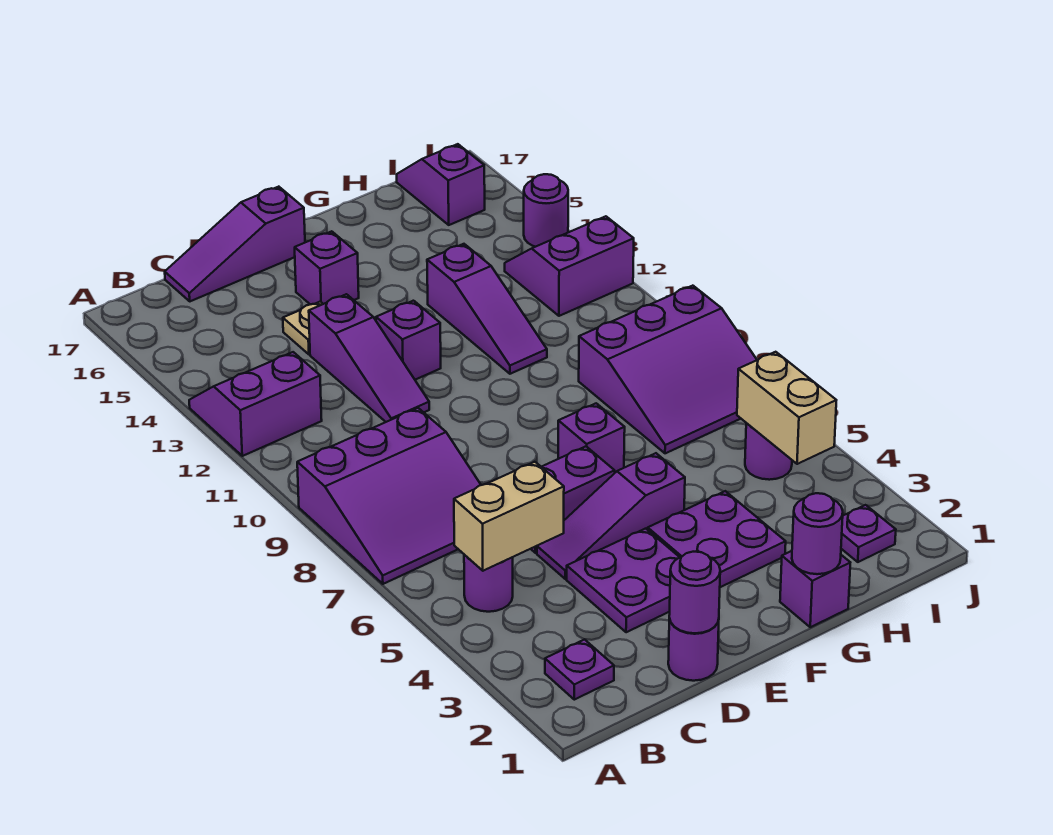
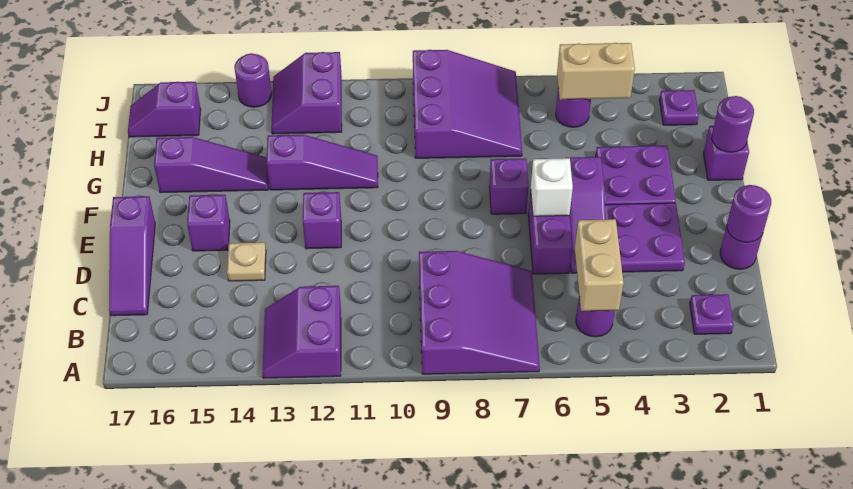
purple slope D11:D13 level 1 top 13 -> purple slope G14:G16 level 1 top 16
none -> white brick E6 level 2

